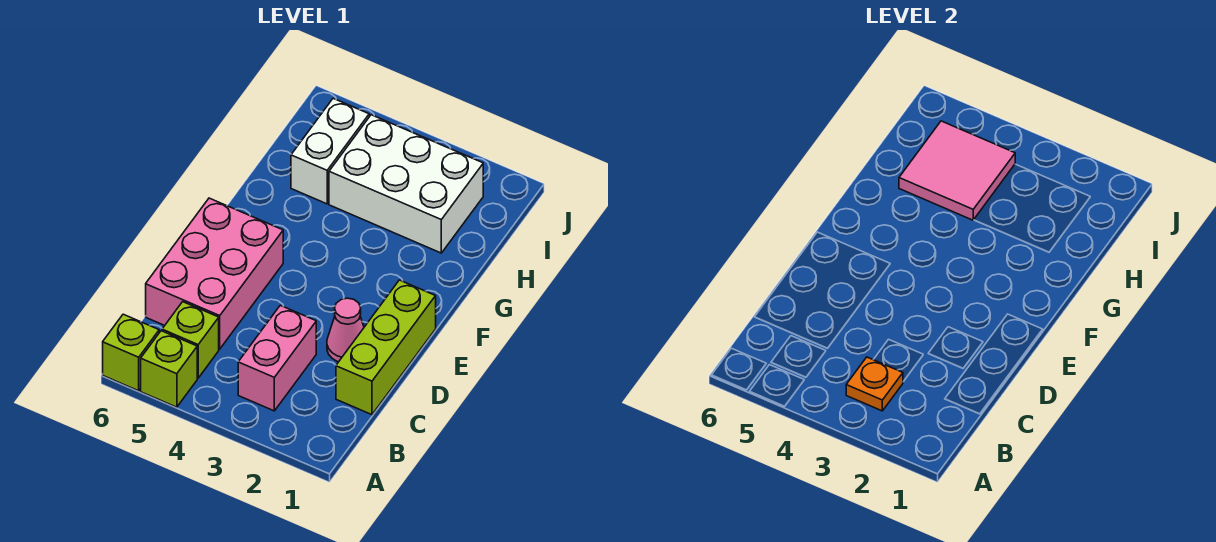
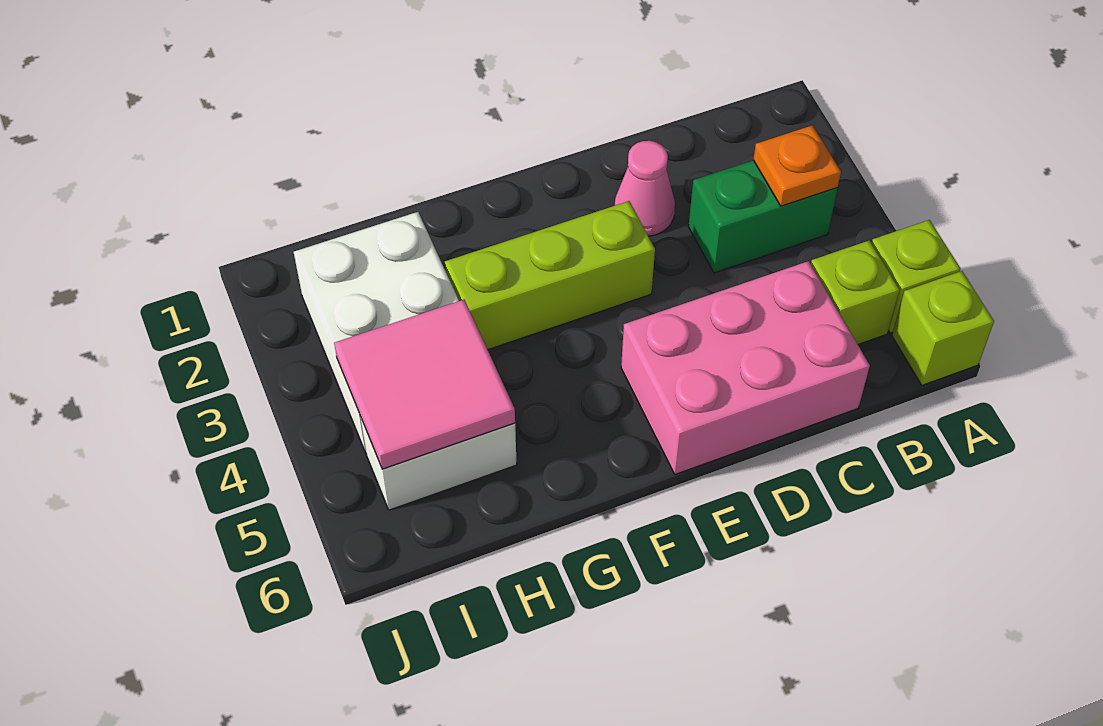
pink brick B3:C3 level 1 -> green brick B3:C3 level 1
lime brick C1:E1 level 1 -> lime brick E3:G3 level 1

